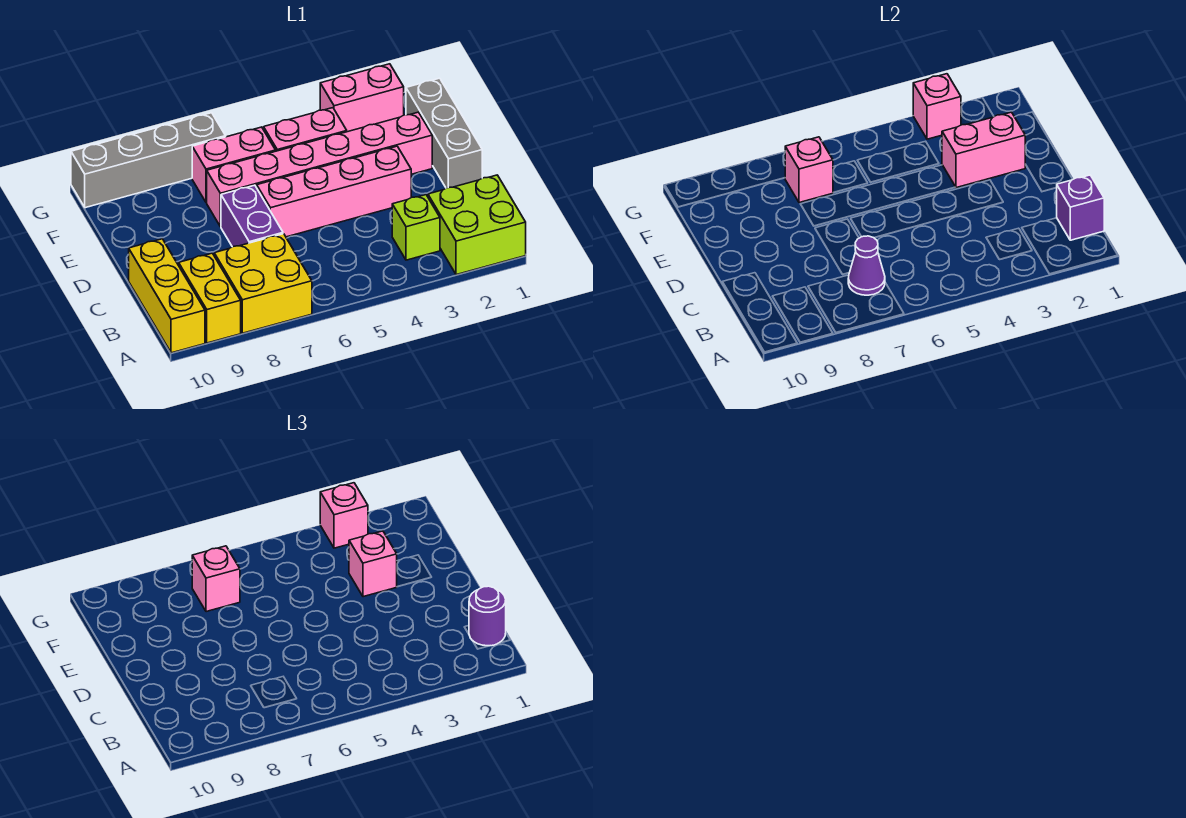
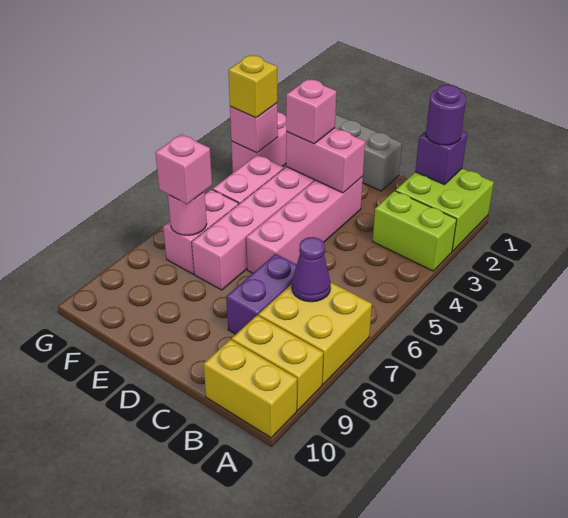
yellow brick A10:C10 level 1 -> yellow brick A10:B10 level 1
lime brick B3 level 1 -> lime brick A3:B3 level 1
purple brick C7:D7 level 1 -> purple brick C7:C8 level 1
pink brick E2:E3 level 2 -> pink brick D3:E3 level 2
pink brick F7 level 2 -> pink round brick F7 level 2
pink brick G3 level 3 -> yellow brick G3 level 3
grey brick G7:G10 level 1 -> none

